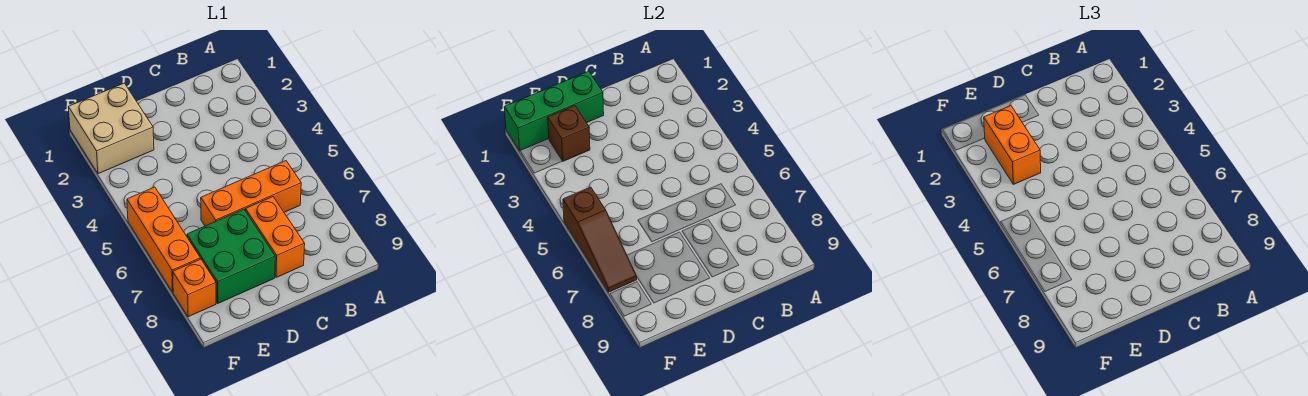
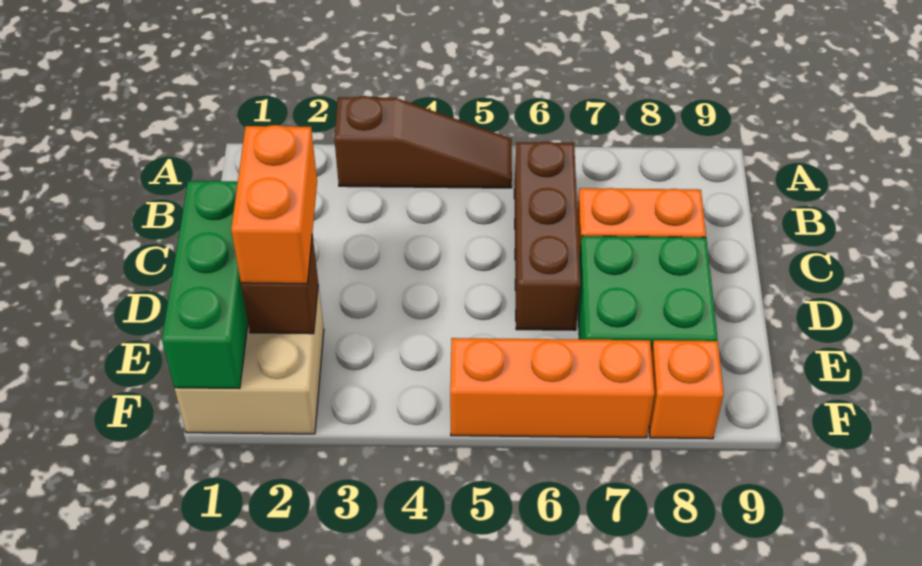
orange brick B6:D6 level 1 -> brown brick B6:D6 level 1
orange brick E2:E3 level 3 -> orange brick D2:E2 level 3
brown slope F5:F7 level 2 top 5 -> brown slope A3:A5 level 1 top 3

